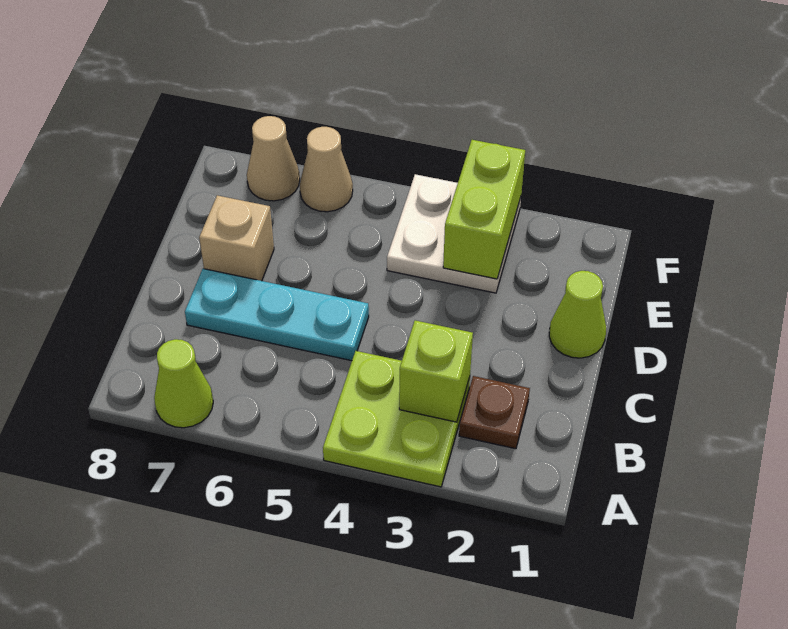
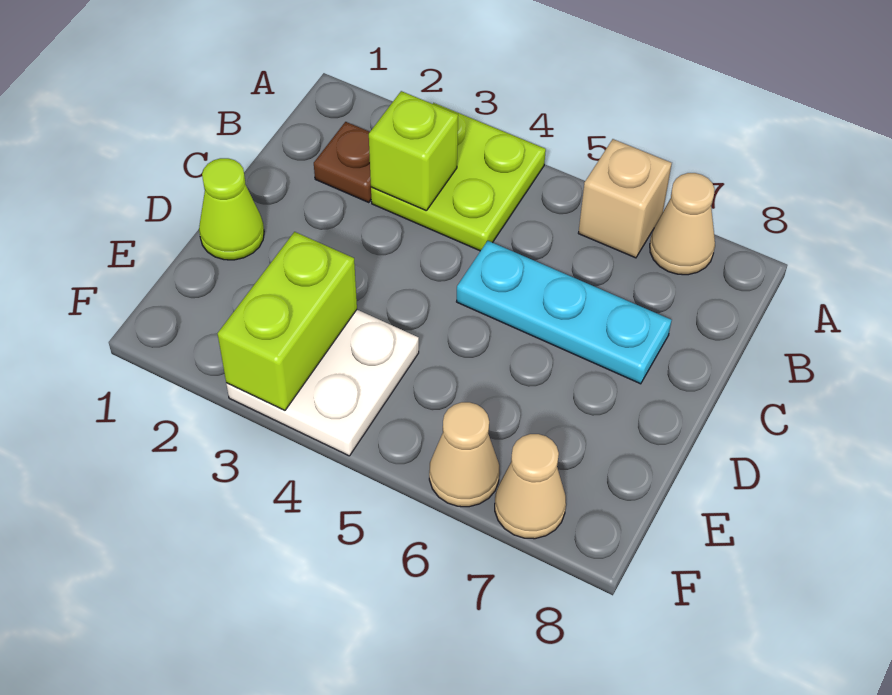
lime cone A7 level 1 -> tan cone A7 level 1
tan brick D7 level 1 -> tan brick A6 level 1

